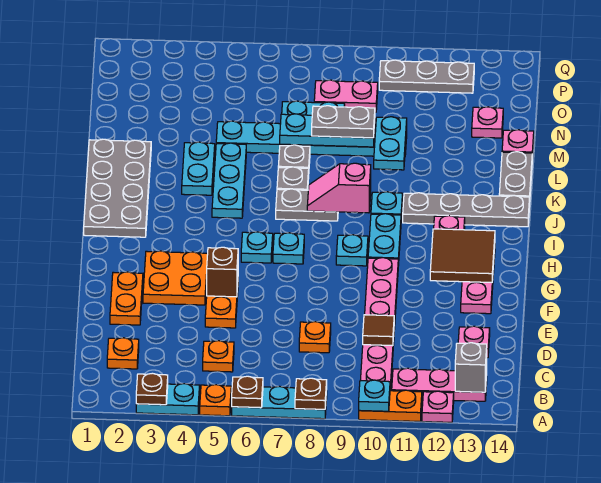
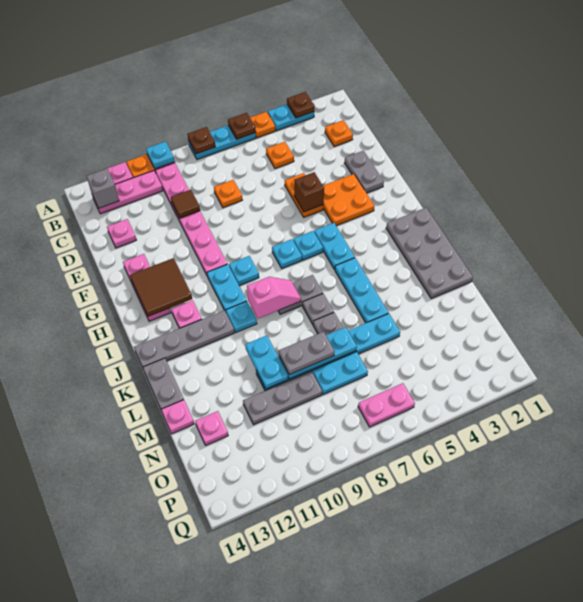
orange plate E2:F2 level 1 -> grey plate E2:F2 level 1
cyan plate K4:L4 level 1 -> cyan plate H5:I5 level 1
pink plate O8:O9 level 1 -> pink plate P6:P7 level 1
grey plate P10:P12 level 1 -> grey plate N9:N11 level 1

